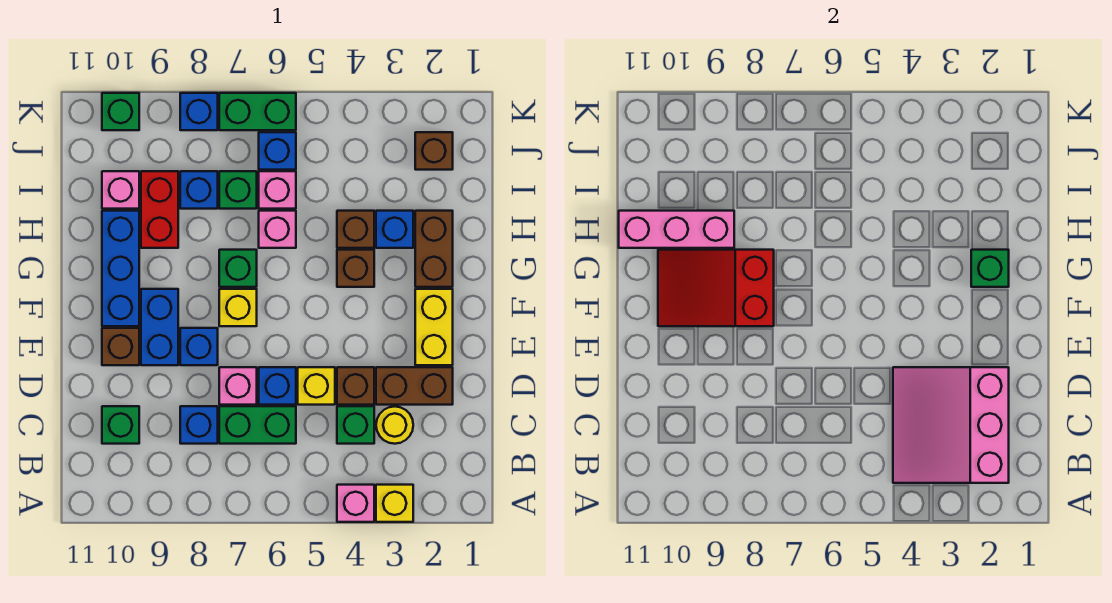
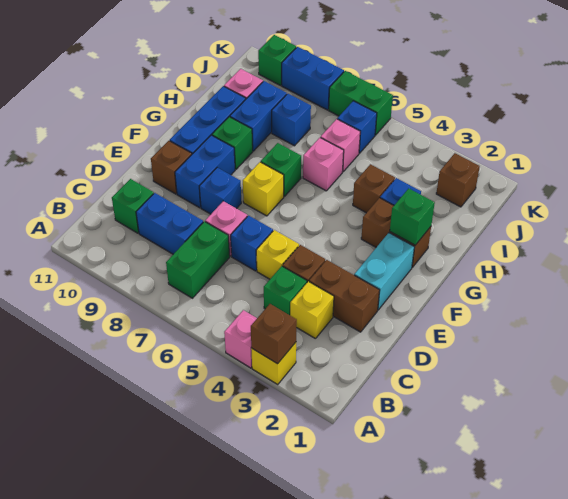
pink slope B2:D4 level 2 top 2 -> none
yellow round brick C3 level 1 -> yellow brick C3 level 1
green brick C6:C7 level 1 -> green brick B7:C7 level 1
blue brick C8 level 1 -> blue brick C8:C9 level 1
yellow brick E2:F2 level 1 -> cyan brick E2:F2 level 1
red slope F8:G10 level 2 top 8 -> none
brown brick G2:H2 level 1 -> brown brick G2:G3 level 1
brown brick G4 level 1 -> brown brick A3 level 2
red brick H9:I9 level 1 -> blue brick H9:I9 level 1
pink brick H9:H11 level 2 -> none
green brick I7 level 1 -> green brick G9 level 1
blue brick K8 level 1 -> blue brick K8:K9 level 1

